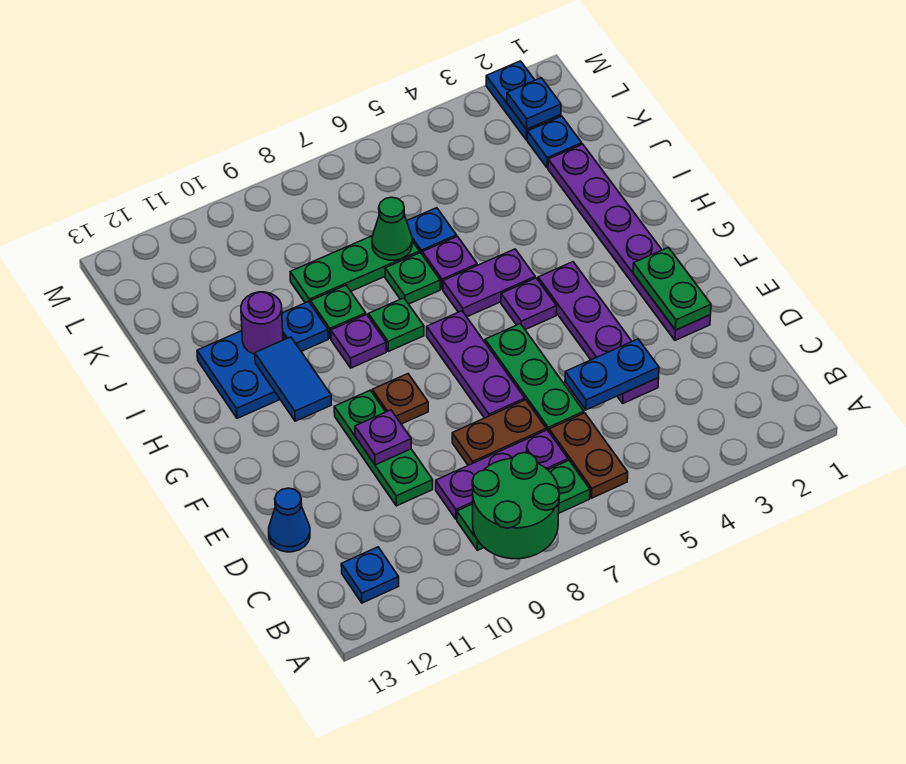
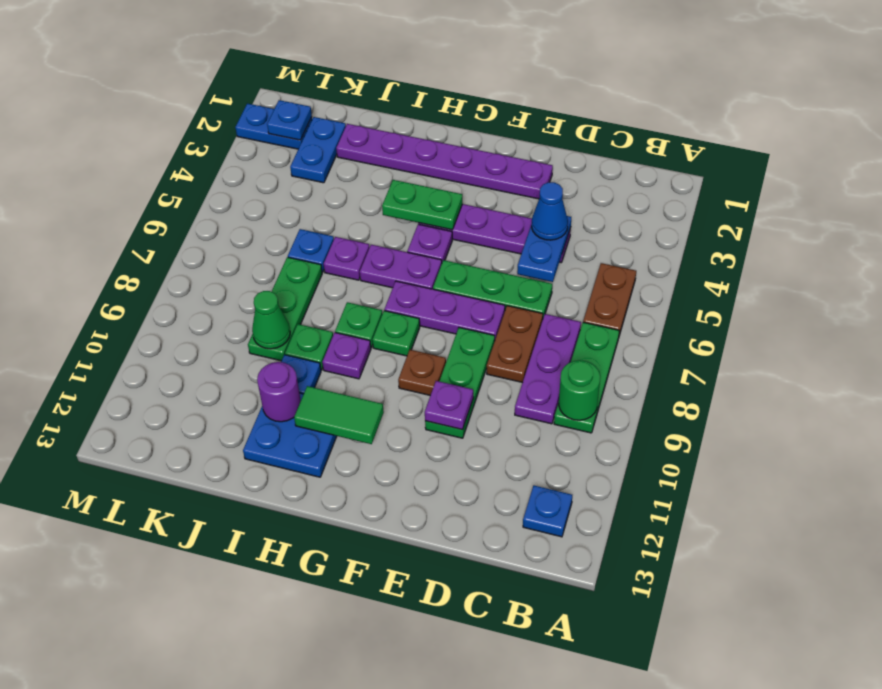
green round brick A8:B9 level 2 -> green round brick B9 level 2
brown plate B6:C6 level 1 -> brown plate B5:B6 level 1
green plate D10:F10 level 1 -> green plate E8:E10 level 1
blue cone D13 level 1 -> blue cone D4 level 3
green plate E2:F2 level 2 -> green plate G4:H4 level 2
blue tile G11:H11 level 2 -> green tile G11:H11 level 2
purple plate H5:H6 level 1 -> purple plate G6:H6 level 1
green plate I7 level 1 -> green plate G8 level 1
green cone J7 level 2 -> green cone J9 level 2
blue plate K2 level 1 -> blue plate K2:K3 level 1

